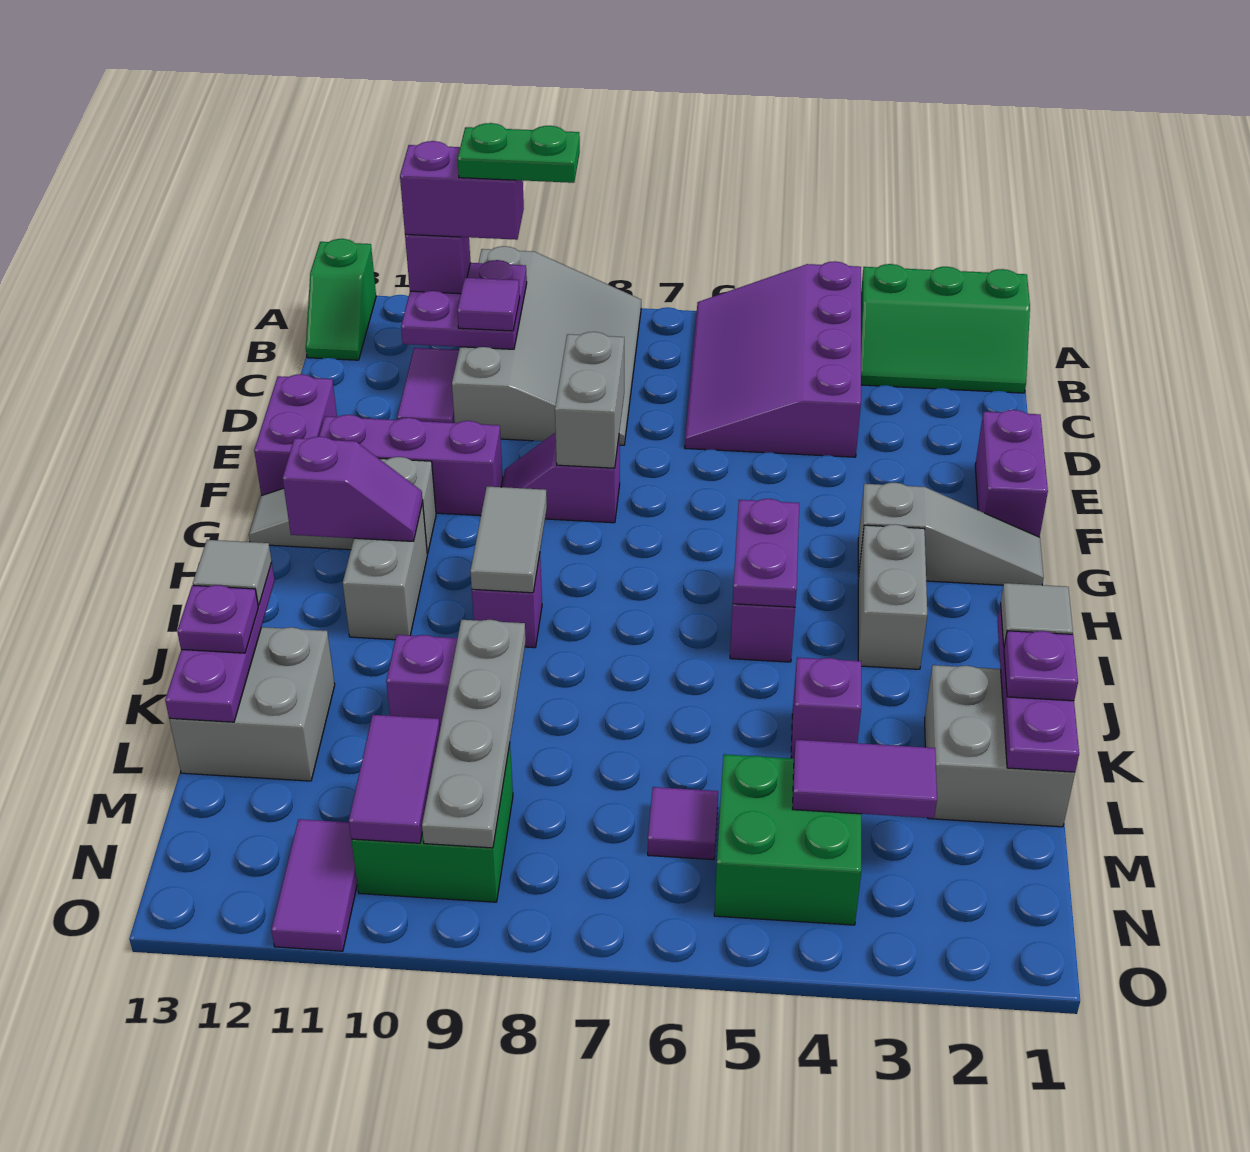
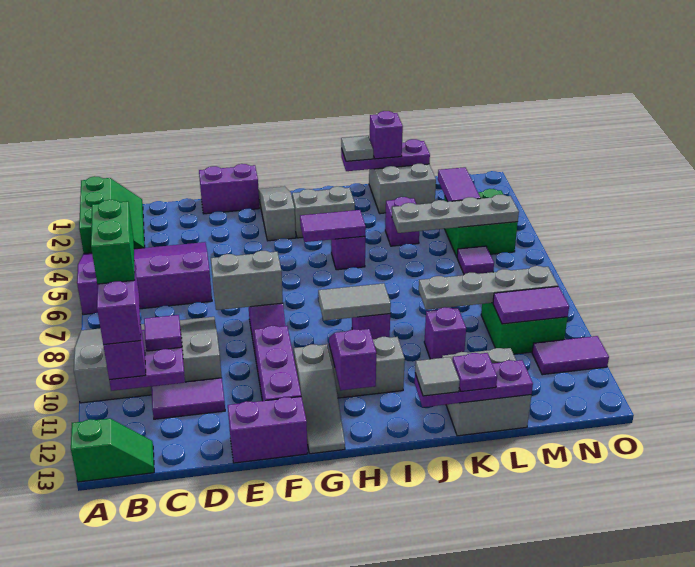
purple slope A4:D6 level 1 top 4 -> purple slope A4:D6 level 1 top 6
green plate B9:B10 level 5 -> green brick B9:B10 level 5
purple plate H5:I5 level 2 -> purple tile H5:I5 level 2
purple plate K1 level 3 -> purple brick K1 level 3
none -> grey plate K5:N5 level 2

